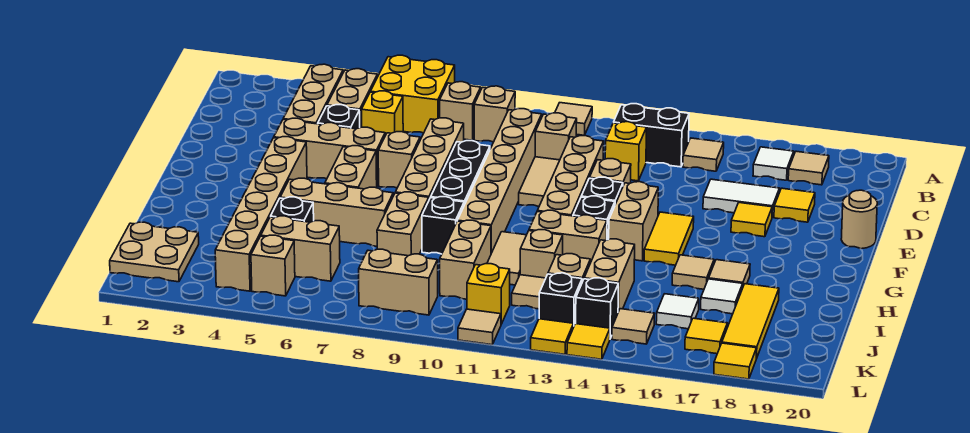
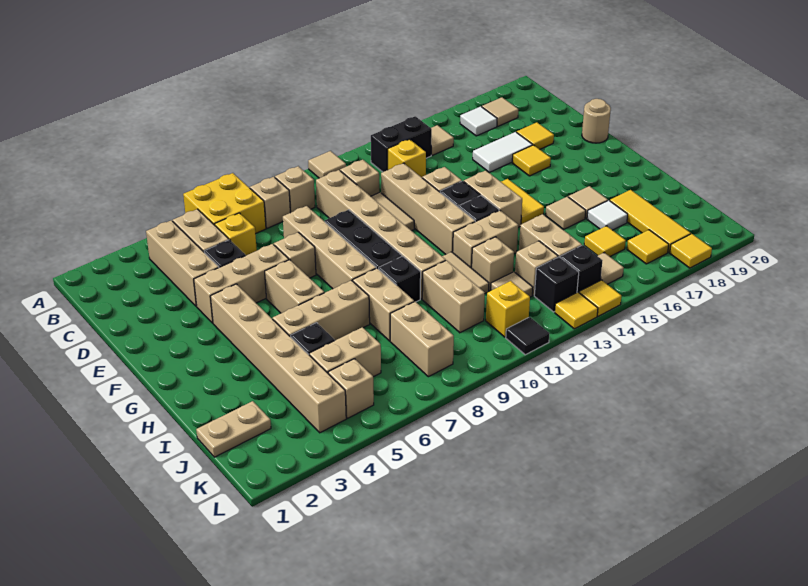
tan plate J1:K2 level 1 -> tan plate J1:J2 level 1
white tile J16 level 1 -> yellow tile J16 level 1
tan brick K8:K9 level 1 -> tan brick J8:K8 level 1
tan tile L11 level 1 -> black tile L11 level 1

